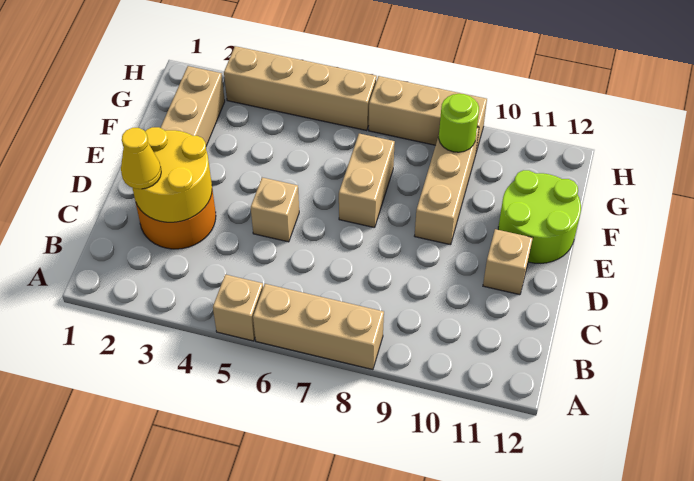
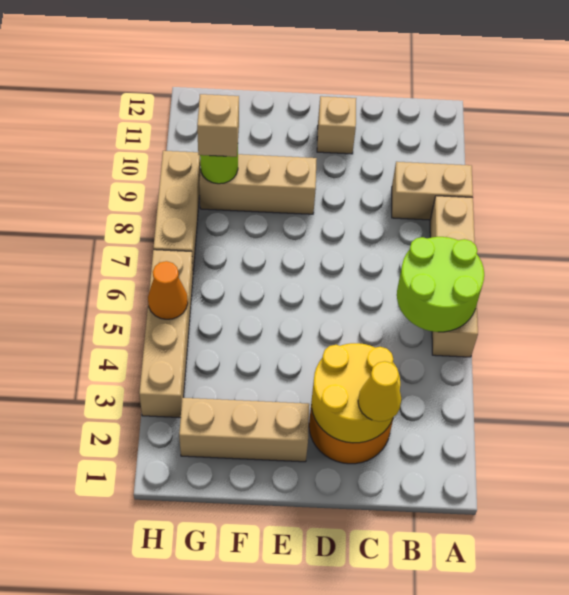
tan brick D5 level 1 -> tan brick G9 level 3
tan brick E7:F7 level 1 -> tan brick A9:B9 level 1
lime round brick E11:F12 level 1 -> lime round brick A5:B6 level 2
none -> orange cone H5 level 2

